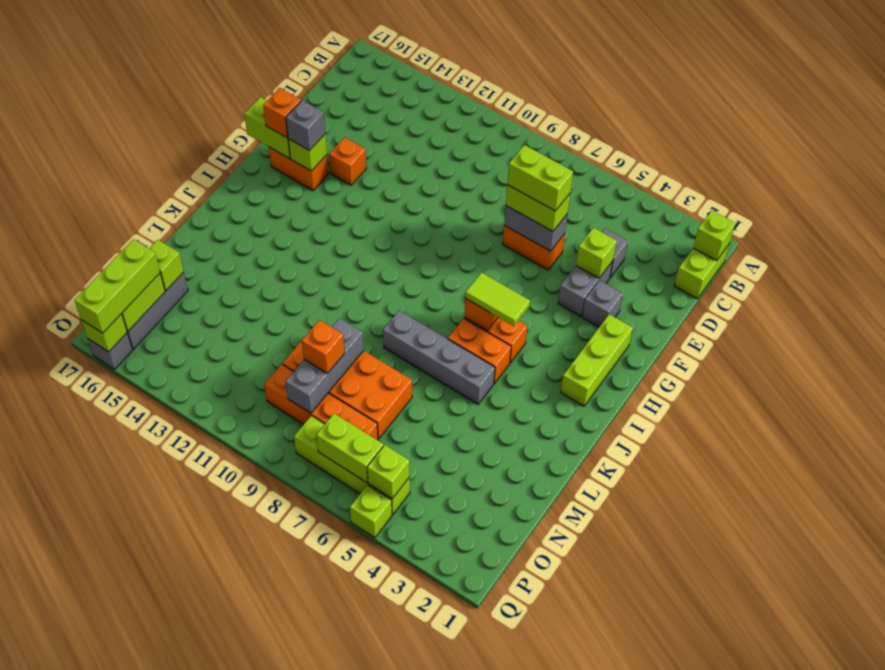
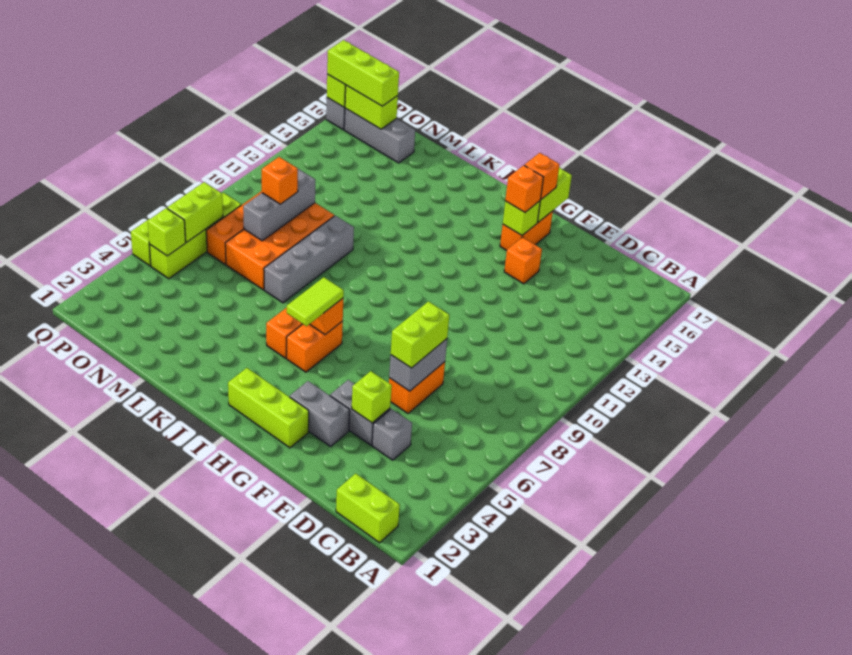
lime brick B1 level 2 -> none
lime brick E6:E7 level 4 -> none
grey brick F3 level 1 -> grey brick F3:G3 level 1
grey brick G15 level 3 -> orange brick G15 level 3
grey brick K5:K8 level 1 -> grey brick L7:L10 level 1
grey brick M9:O9 level 2 -> grey brick N8:N10 level 2
lime brick N16 level 2 -> none

